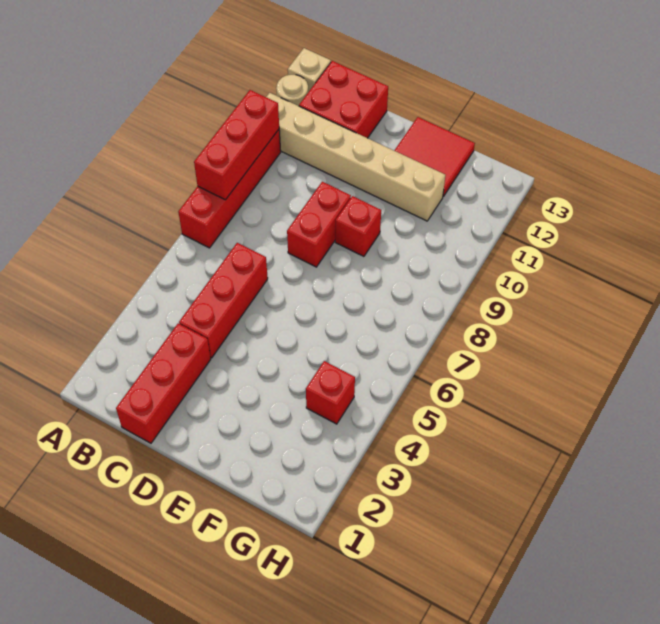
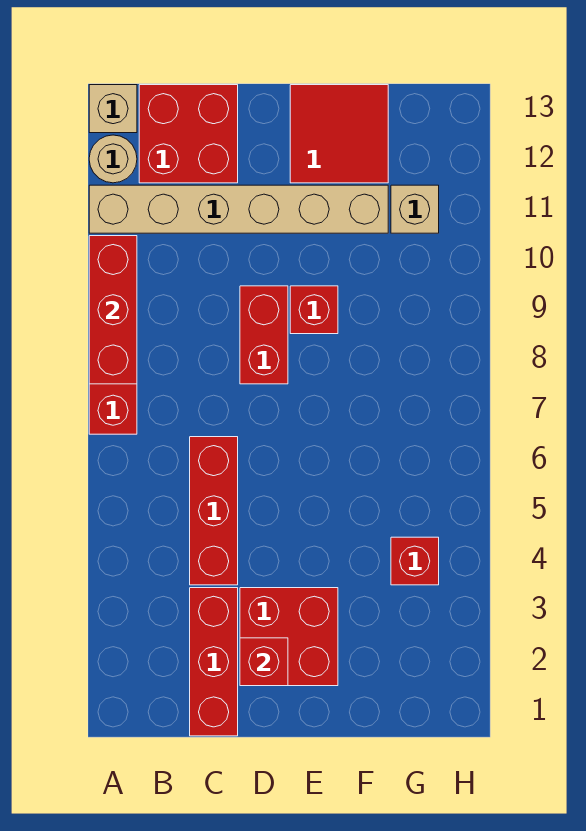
none -> red brick D2:E3 level 1
none -> red brick D2 level 2
none -> tan brick G11 level 1

